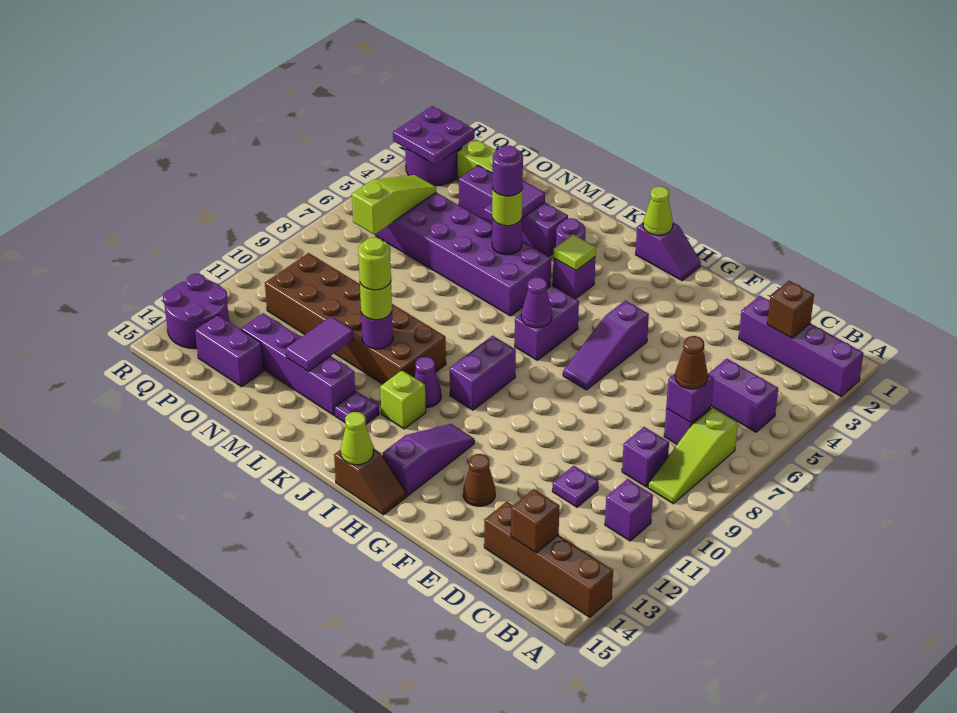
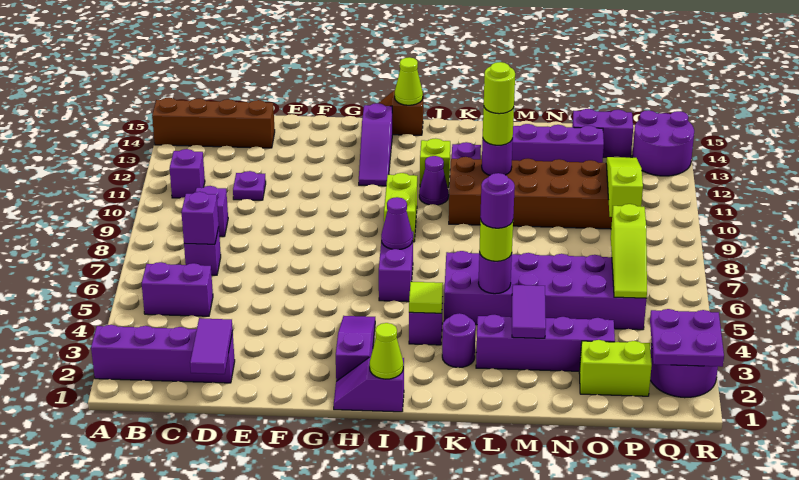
lime slope B7:B9 level 1 top 7 -> lime slope P9:P11 level 2 top 9
brown brick C2 level 2 -> none
brown cone C7 level 3 -> none
brown brick C14 level 2 -> none
brown cone F13 level 1 -> none
purple slope G5:G7 level 1 top 5 -> purple slope H2:H4 level 1 top 2
purple brick I9:I10 level 1 -> lime brick I9:I10 level 1
purple tile M12:M13 level 2 -> purple tile D1:D2 level 2

